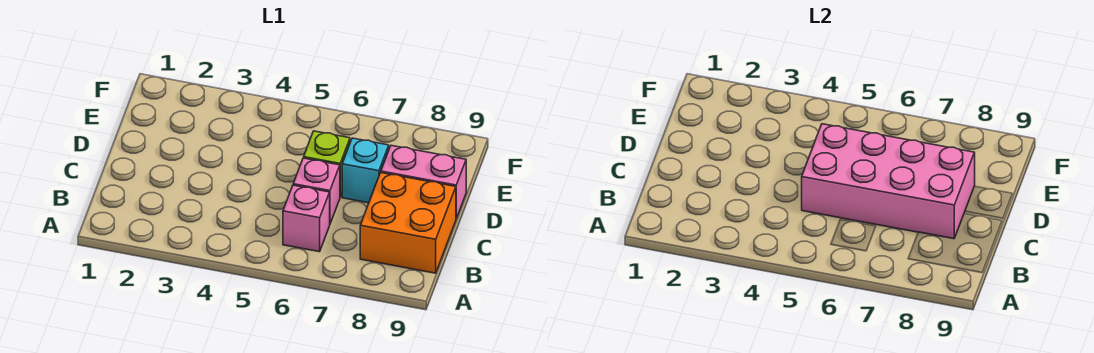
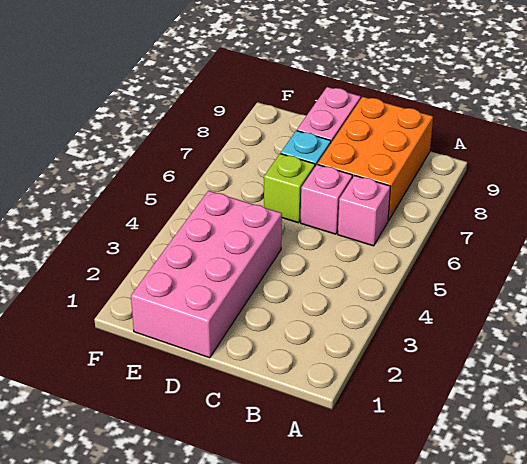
orange brick B8:C9 level 1 -> orange brick B7:C9 level 1
pink brick C5:D8 level 2 -> pink brick D1:E4 level 1

